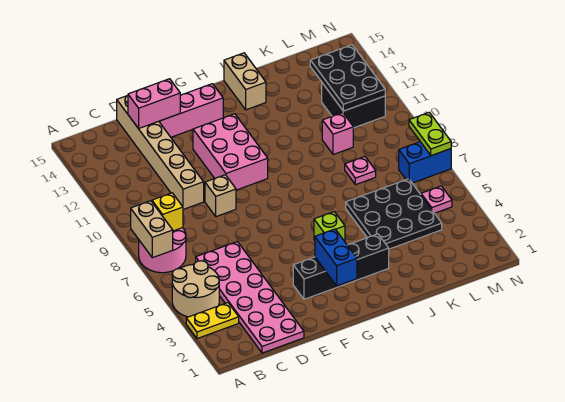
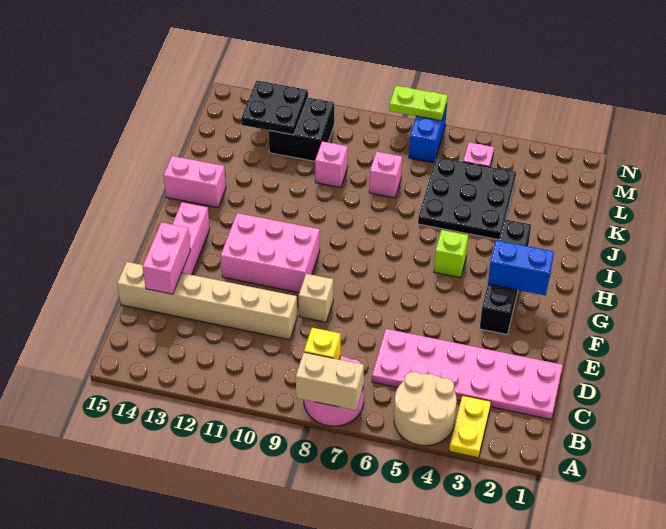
tan brick I14:I15 level 1 -> pink brick I14:I15 level 1
pink plate K8 level 1 -> pink brick K8 level 1
black plate L11:M13 level 2 -> black plate L12:M13 level 2

